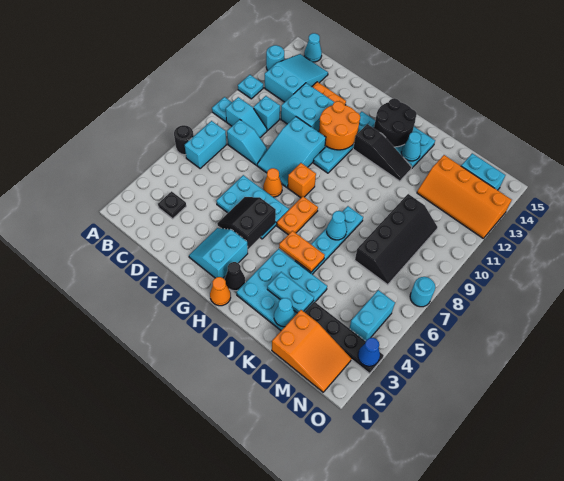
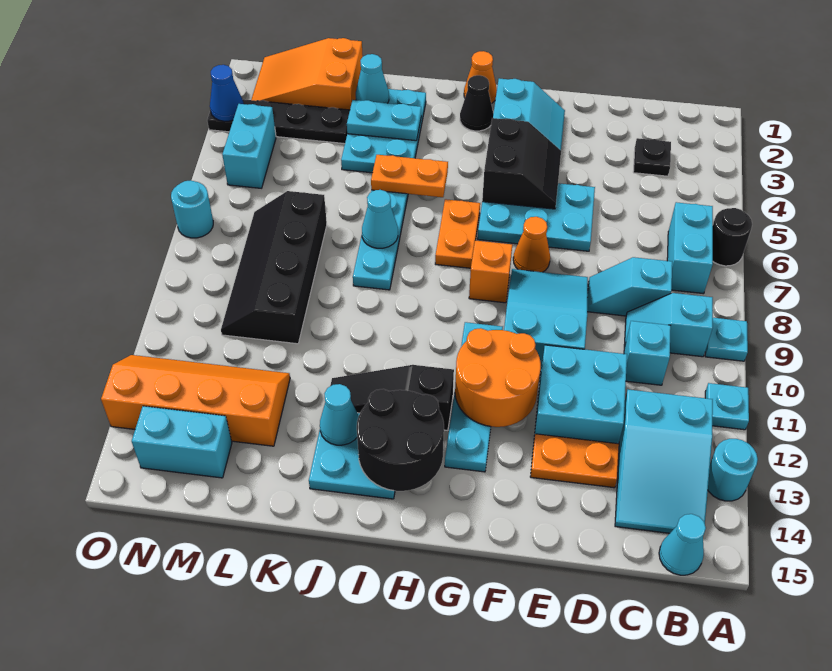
cyan plate I2:K4 level 1 -> cyan plate J2:K4 level 1

